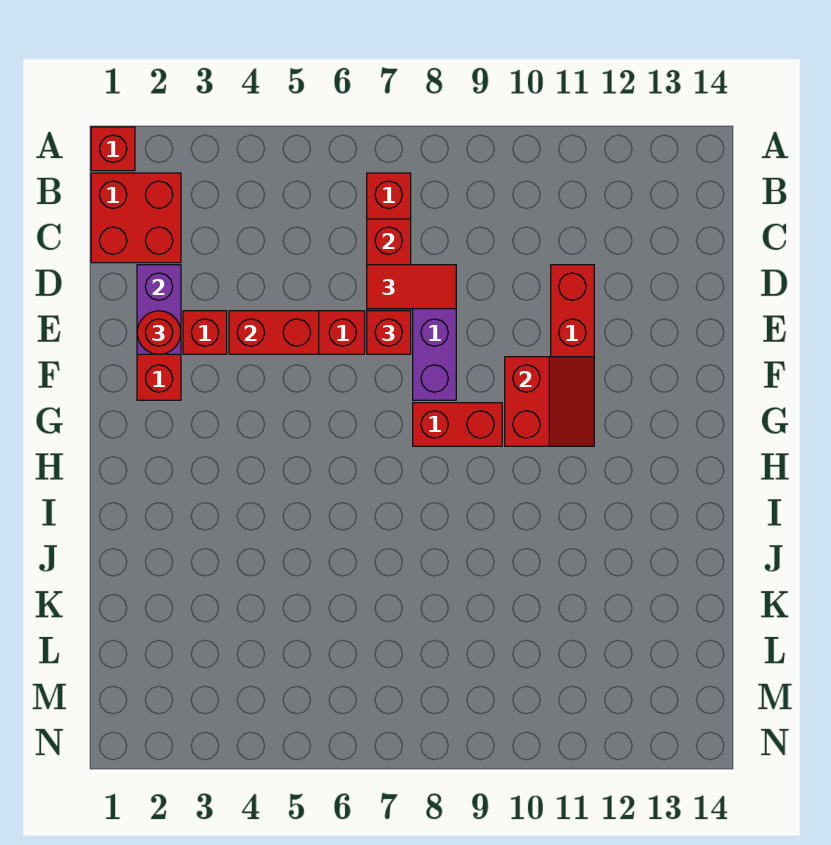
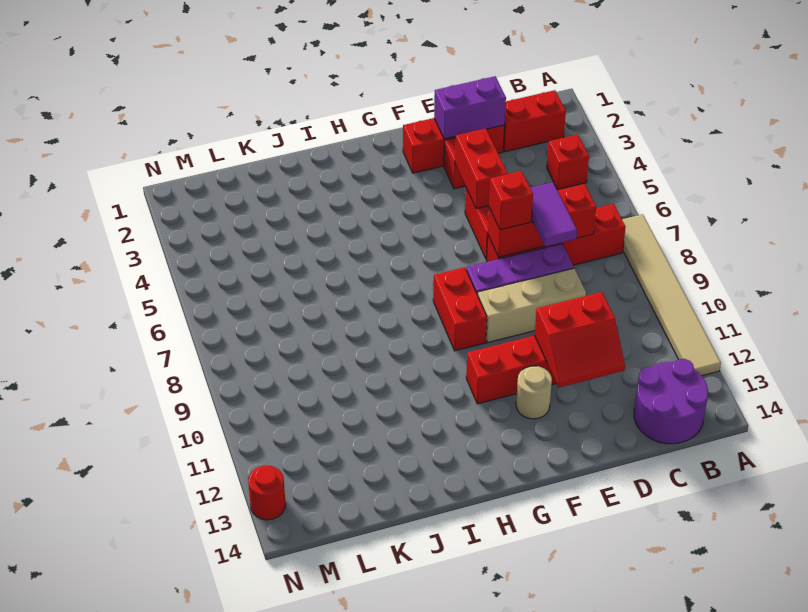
red brick A1 level 1 -> red brick B4 level 1
none -> tan tile A7:A12 level 1
red brick B1:C2 level 1 -> red brick B2:C2 level 1
none -> purple round brick B13:C14 level 1
red tile D7:D8 level 3 -> purple tile D7:D8 level 3
none -> tan brick D9:F9 level 1
red round brick E2 level 3 -> red round brick N13 level 1
red slope F10:G11 level 2 top 10 -> red slope D11:E12 level 2 top 11
none -> tan round brick F12 level 1

